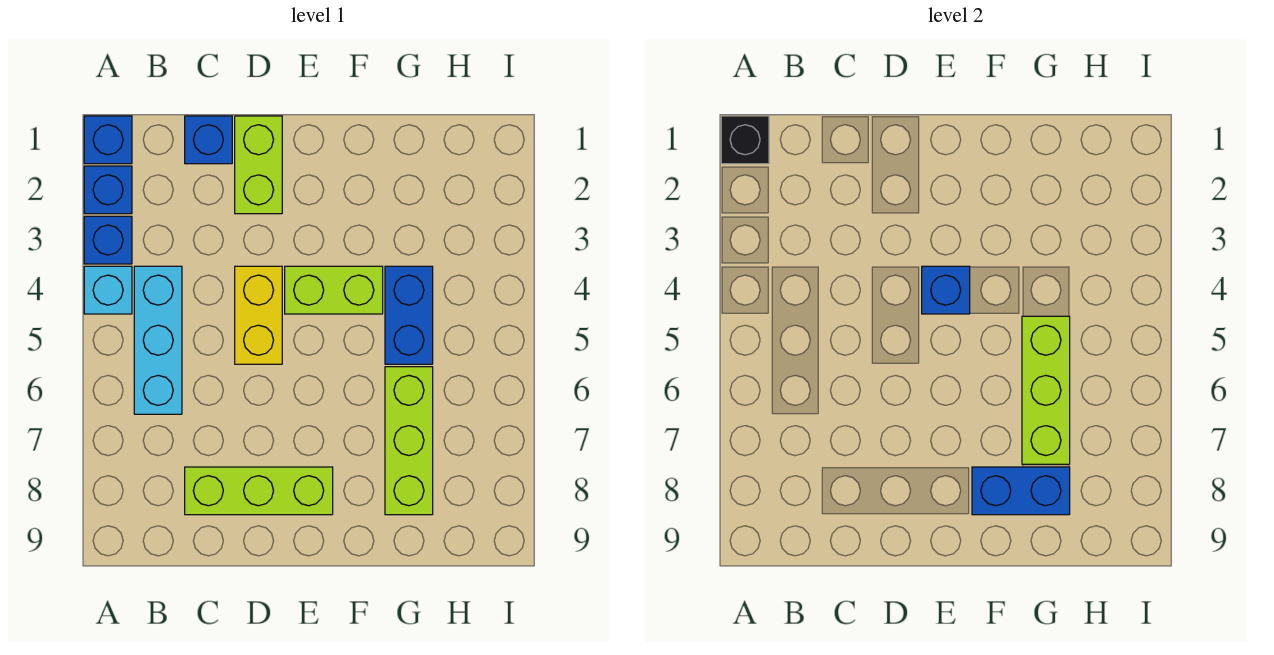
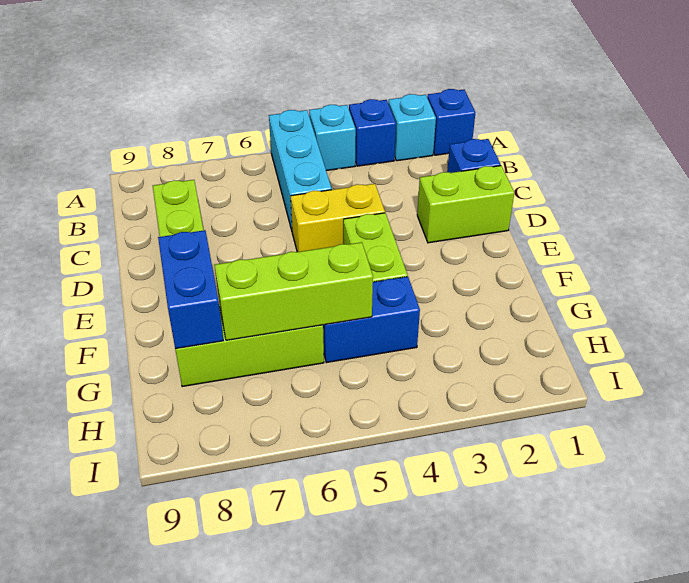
black brick A1 level 2 -> none
blue brick A2 level 1 -> cyan brick A2 level 1
cyan brick B4:B6 level 1 -> cyan brick A5:C5 level 1
blue brick E4 level 2 -> none

